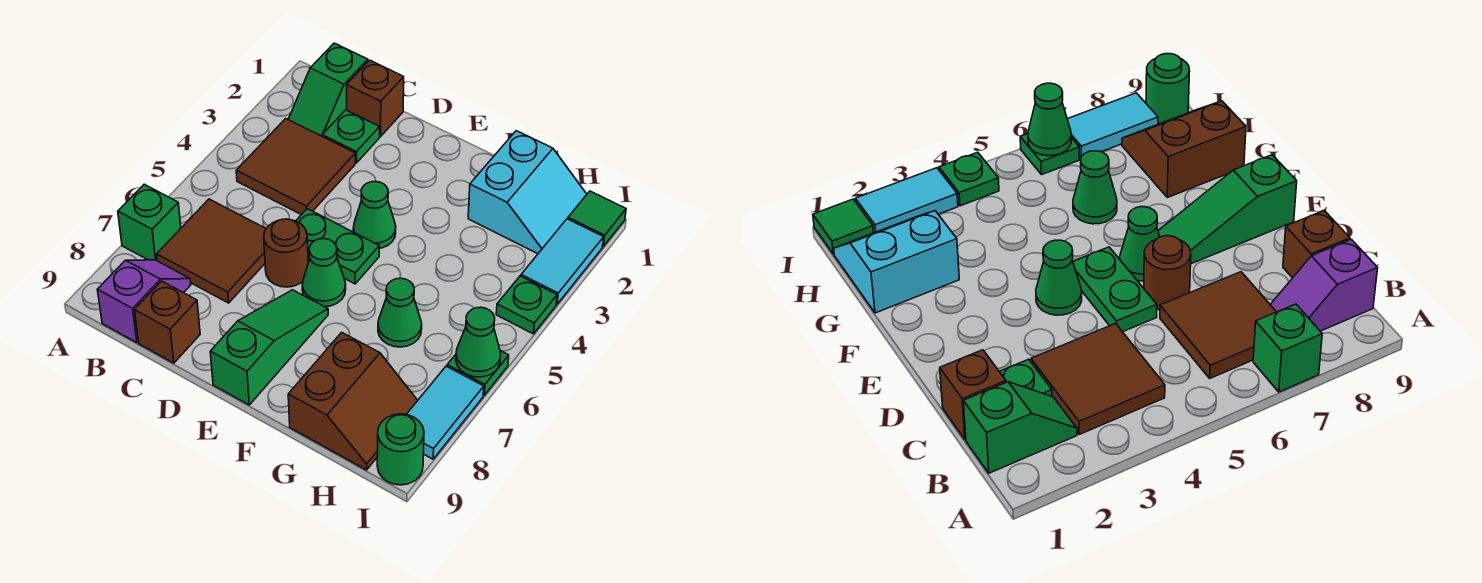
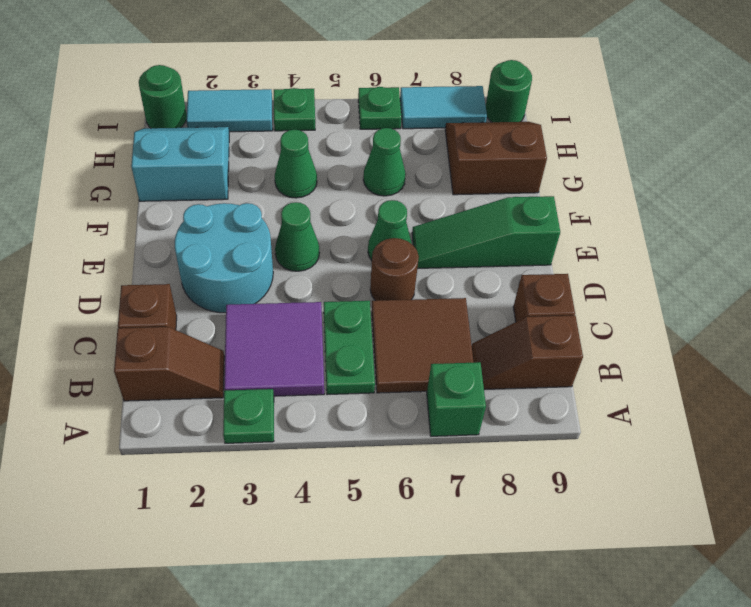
green slope B1:B2 level 1 top 1 -> brown slope B1:B2 level 1 top 1
brown tile B3:C4 level 1 -> purple tile B3:C4 level 1
purple slope B8:B9 level 1 top 9 -> brown slope B8:B9 level 1 top 9
green plate C2 level 1 -> green plate A3 level 1
none -> cyan round brick D2:E3 level 1
green plate D5:E5 level 1 -> green plate B5:C5 level 1
green tile I1 level 1 -> green round brick I1 level 1
green cone I6 level 2 -> green cone G4 level 1

